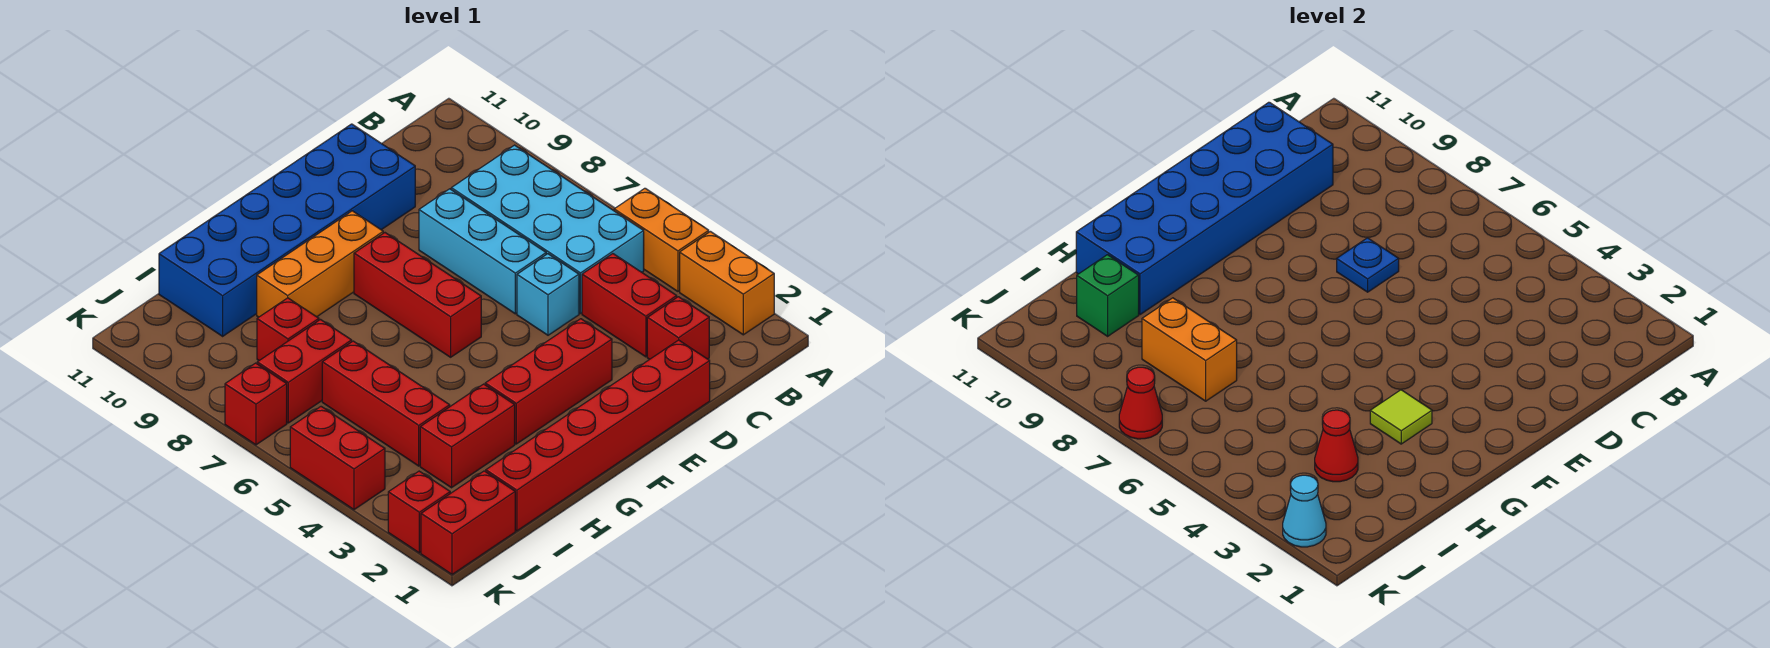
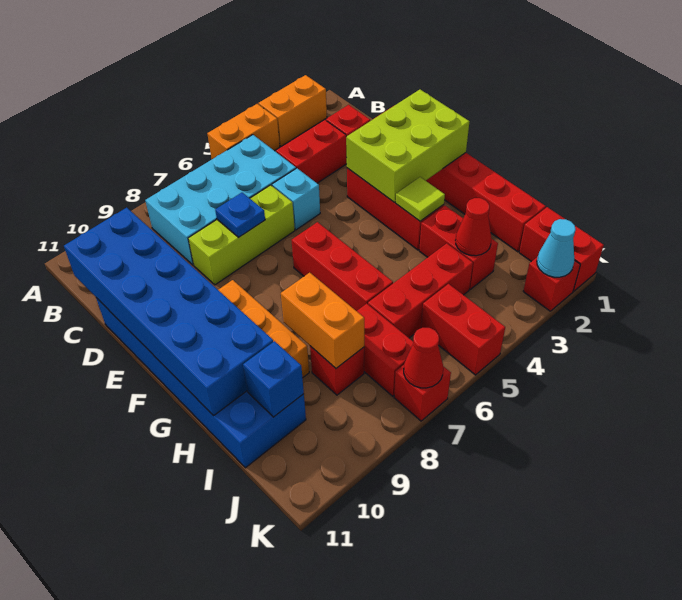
cyan brick D6:D8 level 1 -> lime brick D6:D8 level 1
none -> lime brick E1:F3 level 2
red brick F6:F8 level 1 -> red brick F6:H6 level 1
orange brick I7:I8 level 2 -> orange brick H8:I8 level 2
green brick I10 level 2 -> blue brick I10 level 2
red brick K4:K5 level 1 -> red brick J5:K5 level 1

